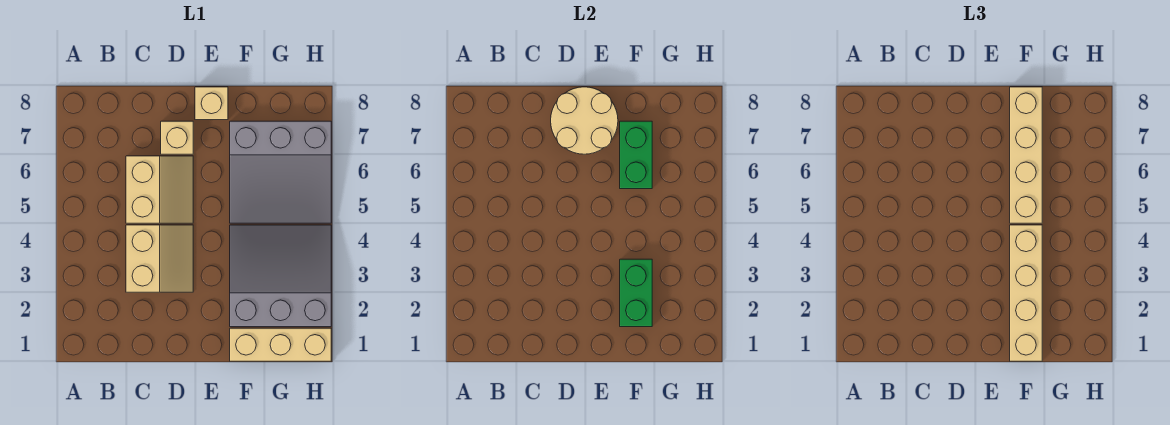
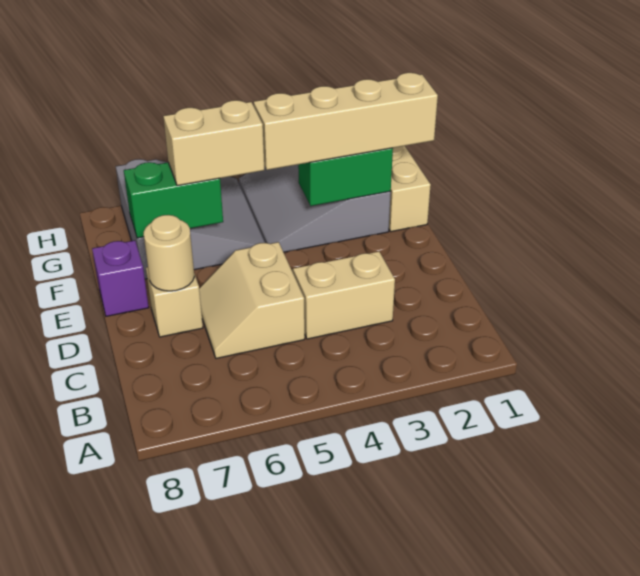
tan slope C5:D6 level 1 top C -> tan slope C5:D6 level 1 top 5
tan round brick D7:E8 level 2 -> tan round brick D7 level 2
tan brick E8 level 1 -> purple brick E8 level 1
tan brick F5:F8 level 3 -> tan brick F5:F6 level 3

